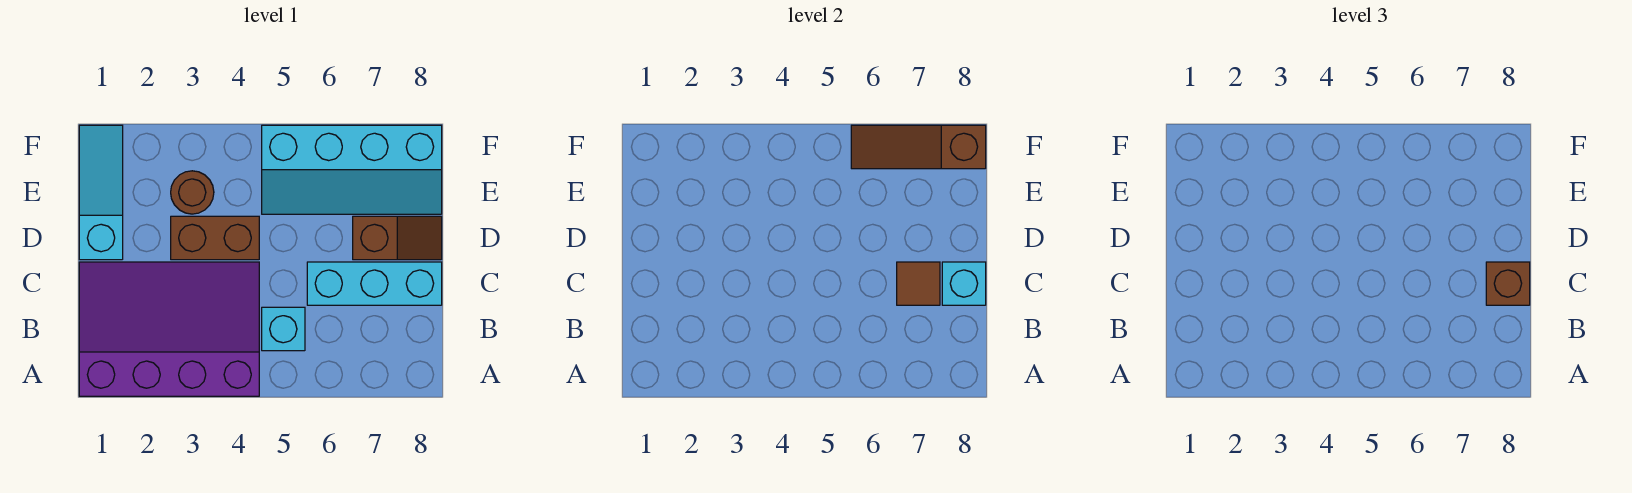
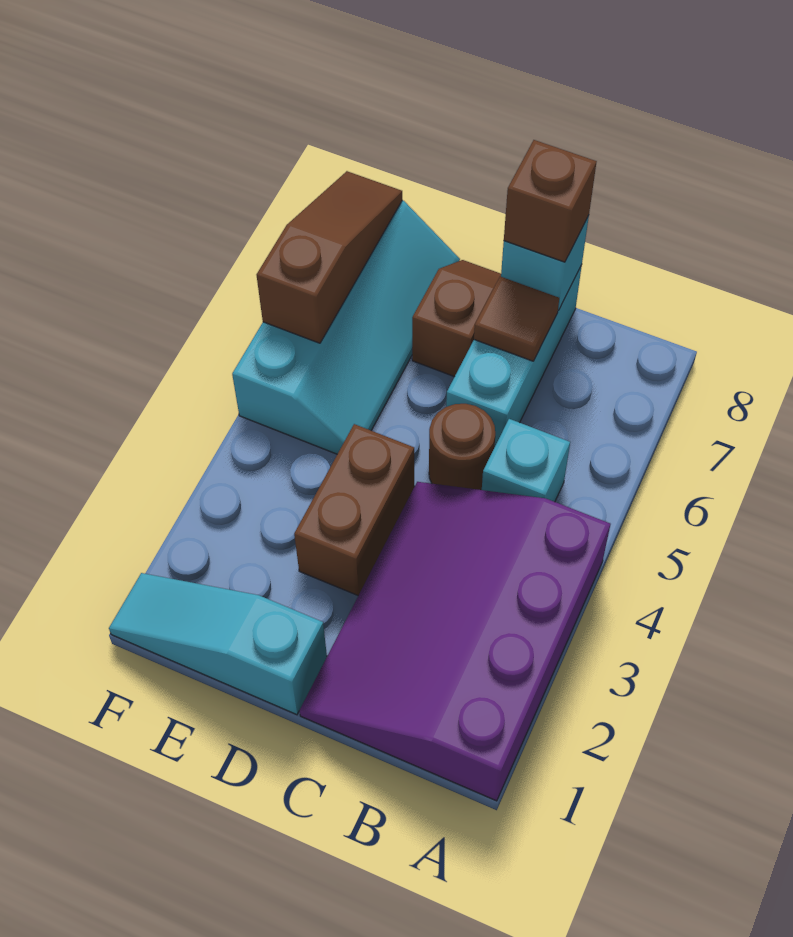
brown round brick E3 level 1 -> brown round brick C5 level 1
brown slope F6:F8 level 2 top 8 -> brown slope F6:F8 level 2 top 6

